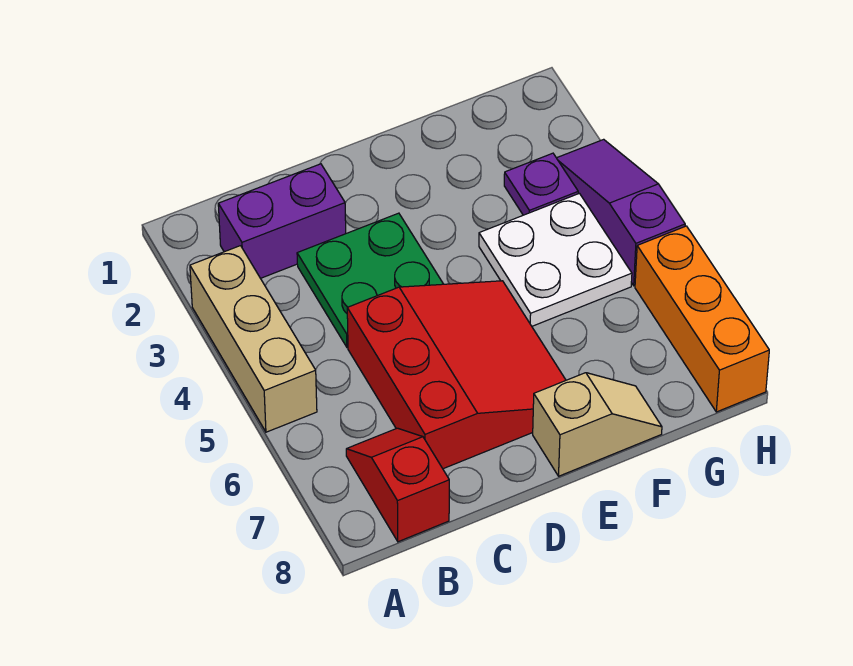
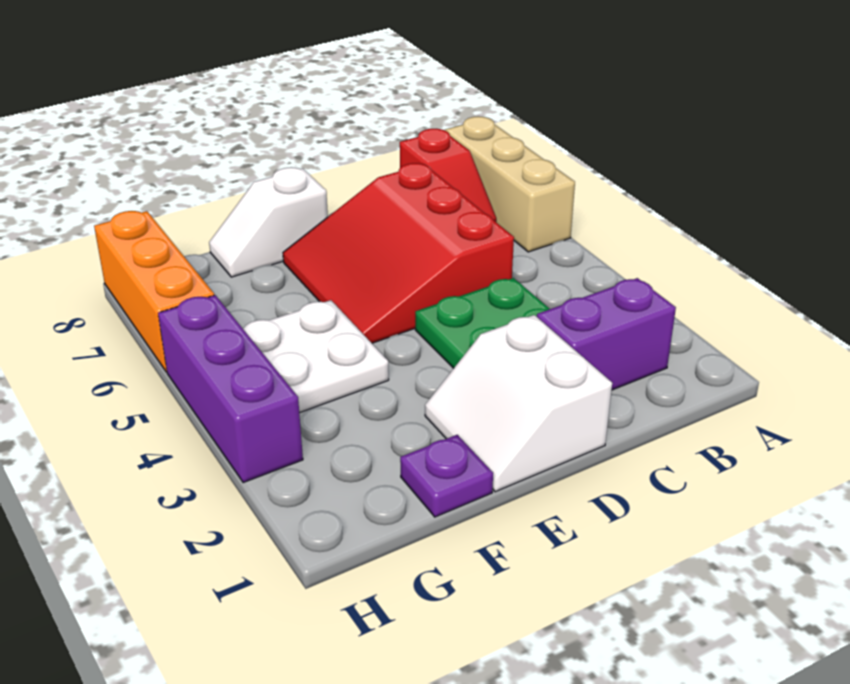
tan brick A3:A5 level 1 -> tan brick A6:A8 level 1
none -> white slope D1:E2 level 1 top D
tan slope E8:F8 level 1 top E -> white slope E8:F8 level 1 top E
purple plate G3 level 1 -> purple plate F1 level 1
purple slope H3:H5 level 1 top 5 -> purple brick H3:H5 level 1

